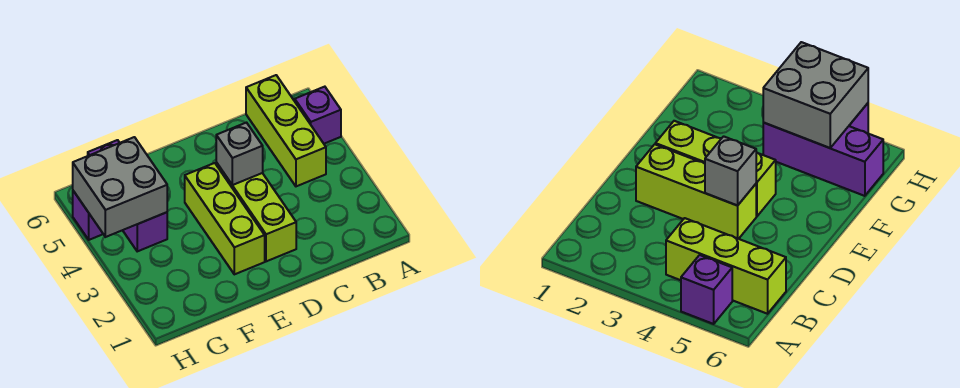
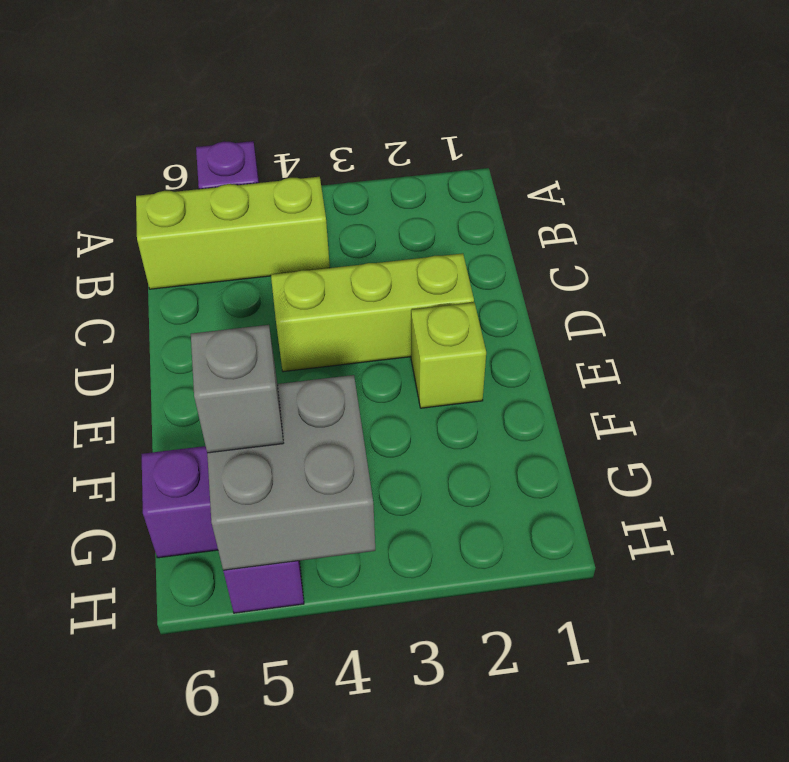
grey brick D4 level 2 -> grey brick G5 level 3
lime brick E2:E4 level 1 -> lime brick E2 level 1

